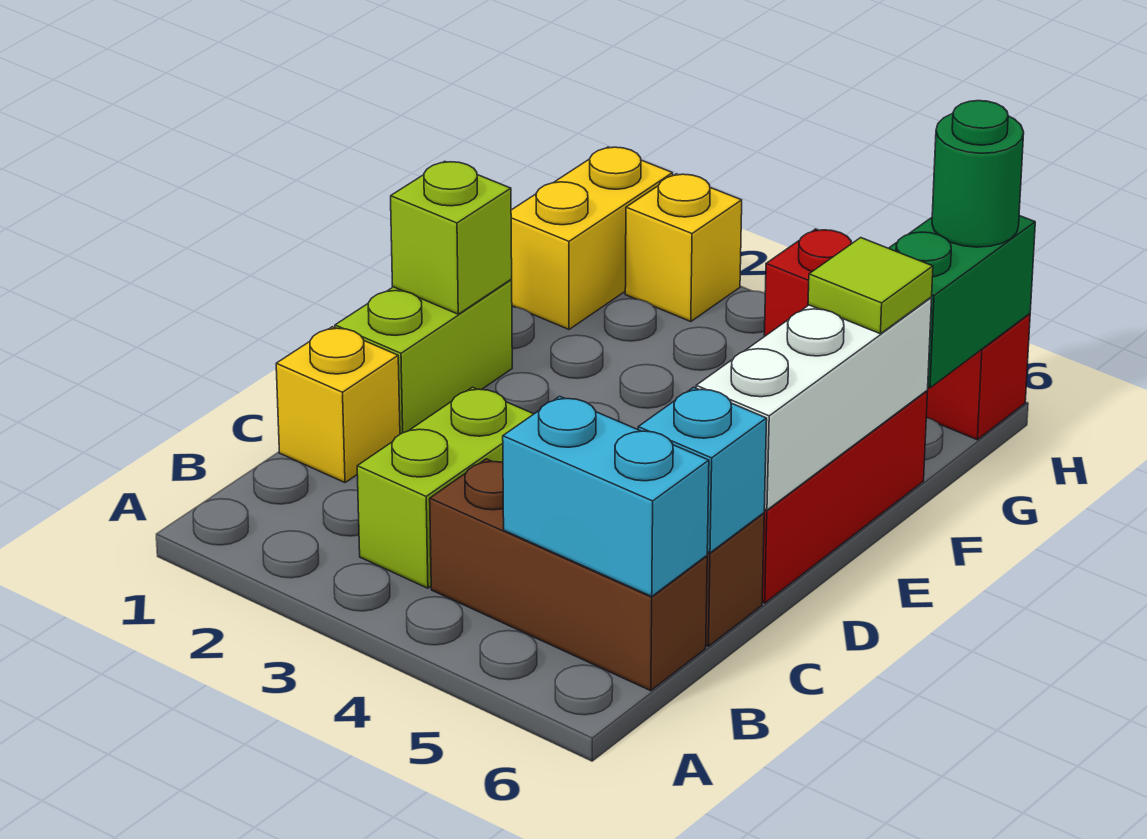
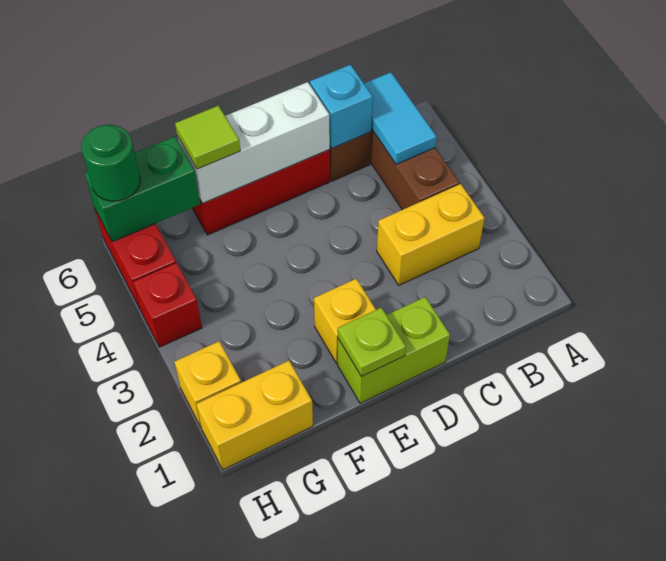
lime brick B3:C3 level 1 -> yellow brick B3:C3 level 1
cyan brick B5:B6 level 2 -> cyan tile B5:B6 level 2
yellow brick C1 level 1 -> yellow brick E2 level 1
lime brick E1 level 2 -> lime plate E1 level 2

